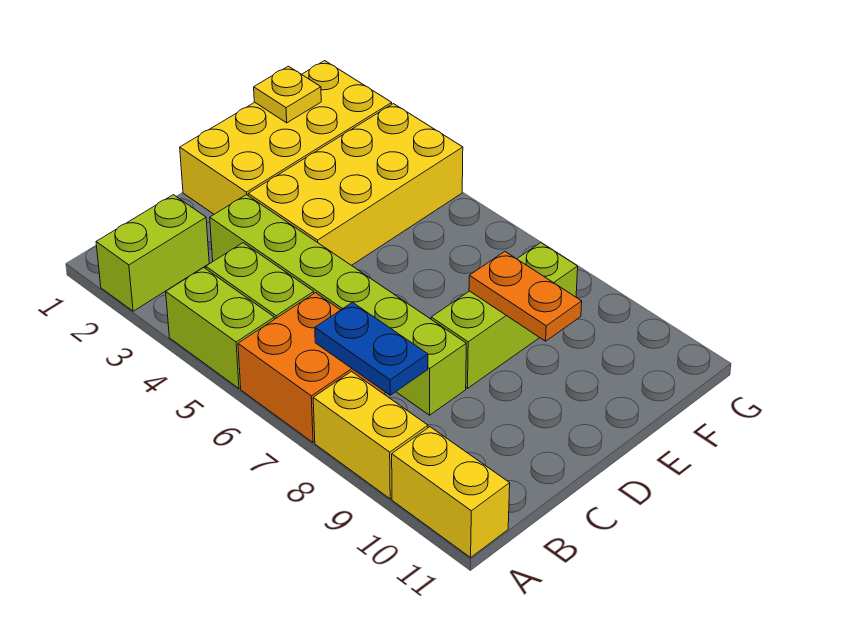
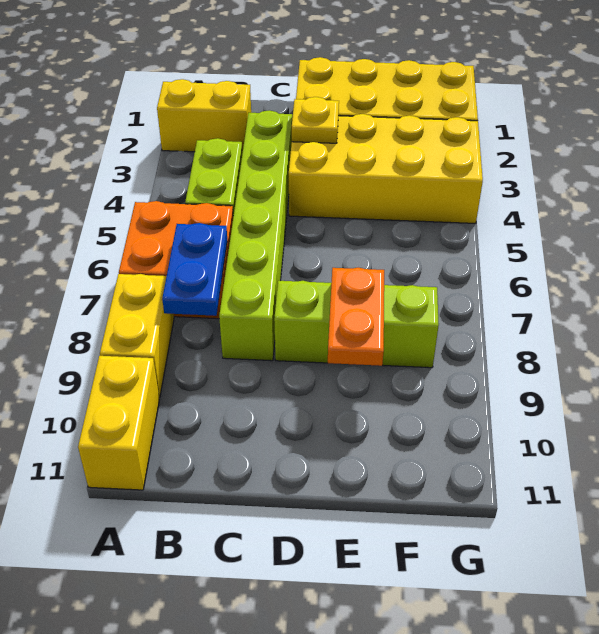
lime brick A2:B2 level 1 -> yellow brick A2:B2 level 1
lime brick A4:A5 level 1 -> none
yellow plate F1 level 2 -> yellow plate D3 level 2

